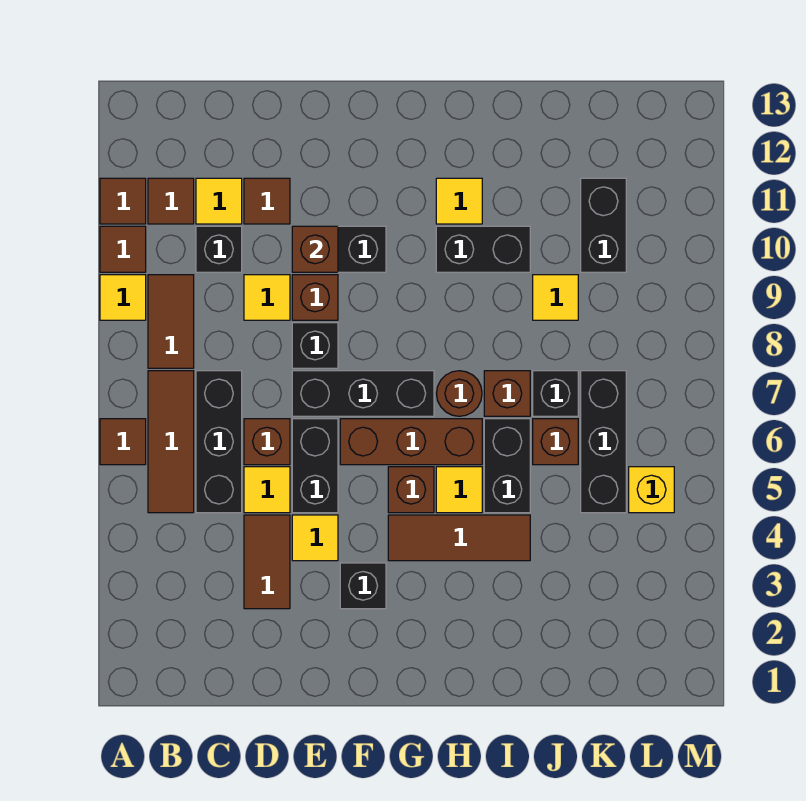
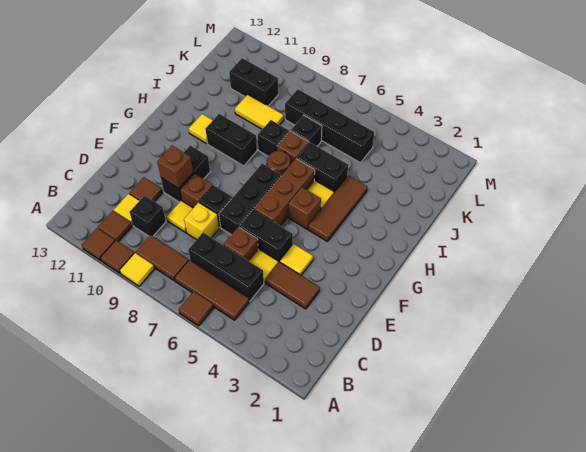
black brick F3 level 1 -> black brick I8 level 1
black brick H10:I10 level 1 -> black brick H9:H10 level 1
brown brick J6 level 1 -> none
yellow tile J9 level 1 -> yellow tile J9:J10 level 1
black brick K5:K7 level 1 -> black brick K5:K8 level 1
yellow brick L5 level 1 -> yellow brick D8 level 1

